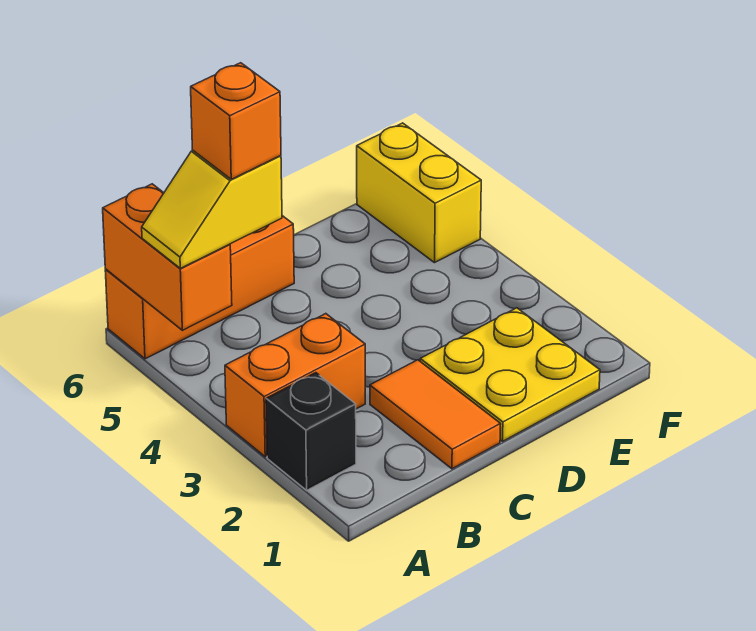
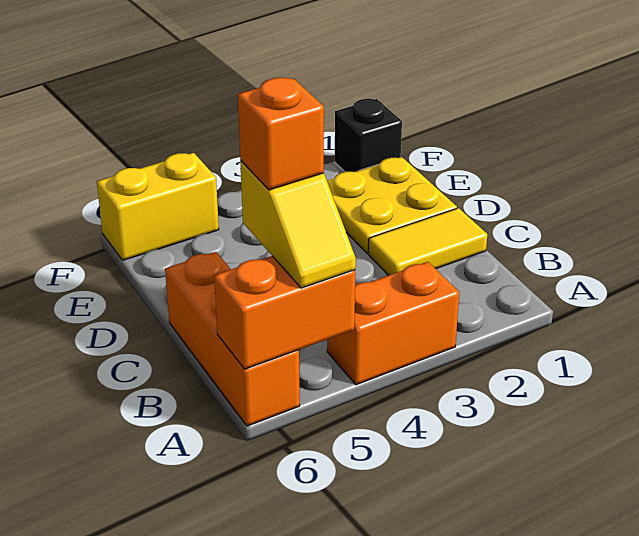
black brick A2 level 1 -> black brick F1 level 1
orange brick A3:B3 level 1 -> orange brick A3:A4 level 1
orange tile C1:C2 level 1 -> yellow tile C1:C2 level 1

